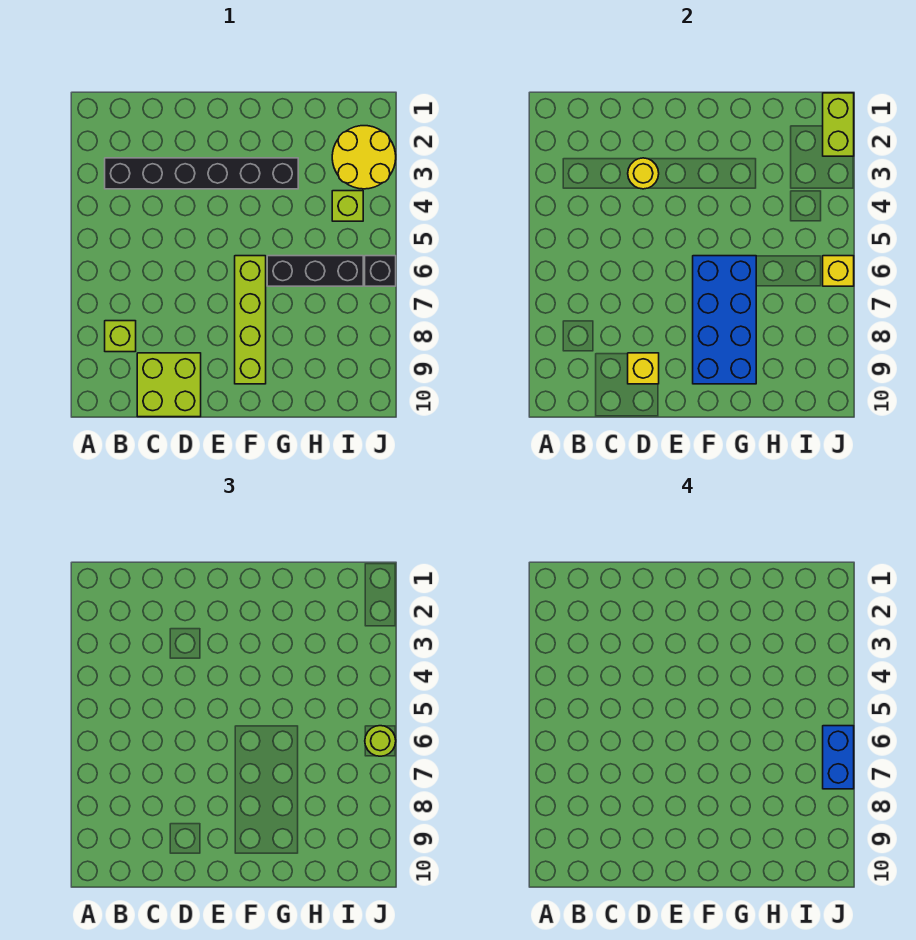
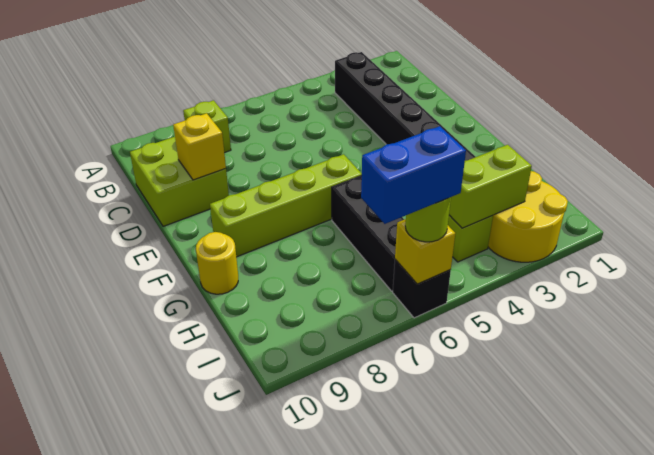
yellow round brick D3 level 2 -> yellow round brick G10 level 1
blue brick F6:G9 level 2 -> none
lime brick J1:J2 level 2 -> lime brick I3:I4 level 2

